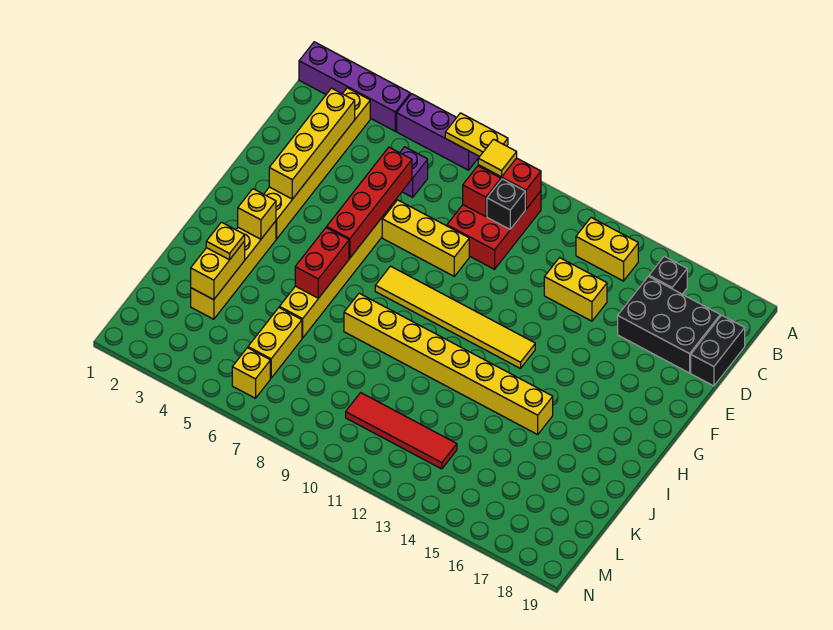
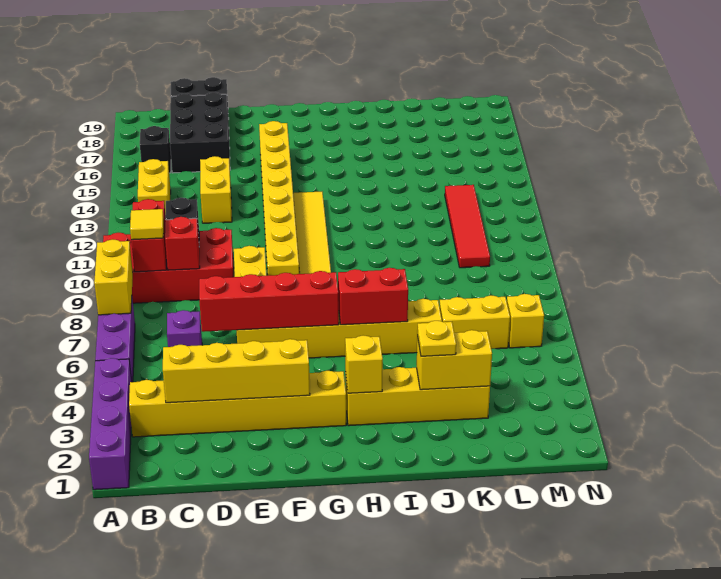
yellow plate A7:A8 level 2 -> yellow brick A7:A8 level 2
red brick B9:D10 level 1 -> red brick A9:D10 level 1
yellow brick I8:I15 level 1 -> yellow brick F9:F16 level 1

